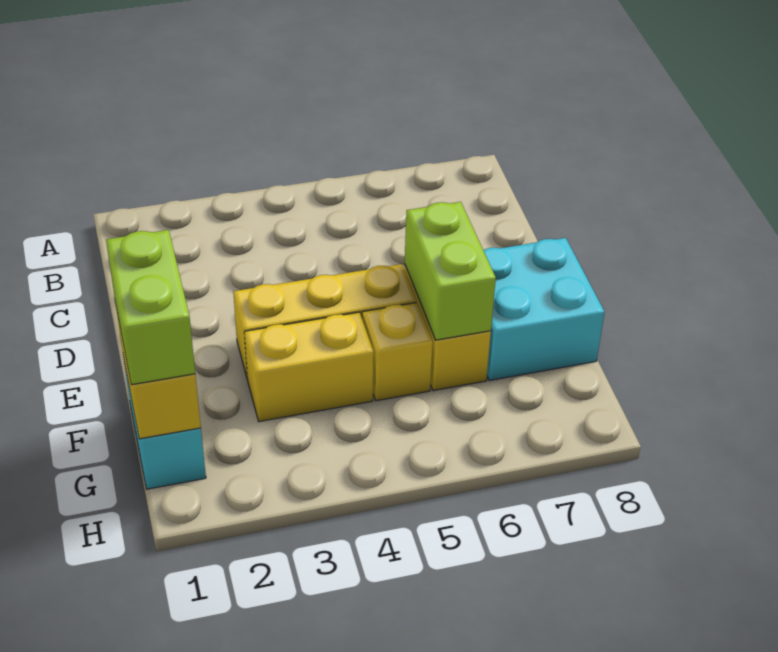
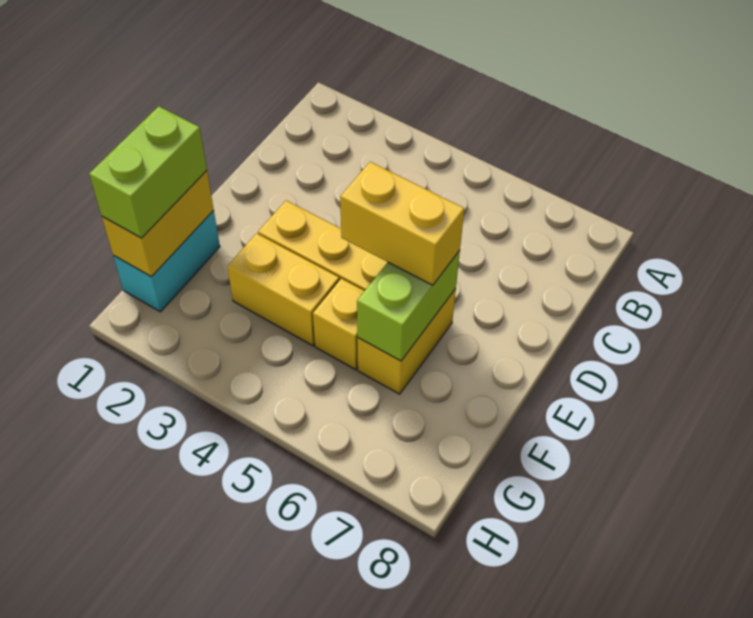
none -> yellow brick E5:E6 level 3
cyan brick E7:F8 level 1 -> none

